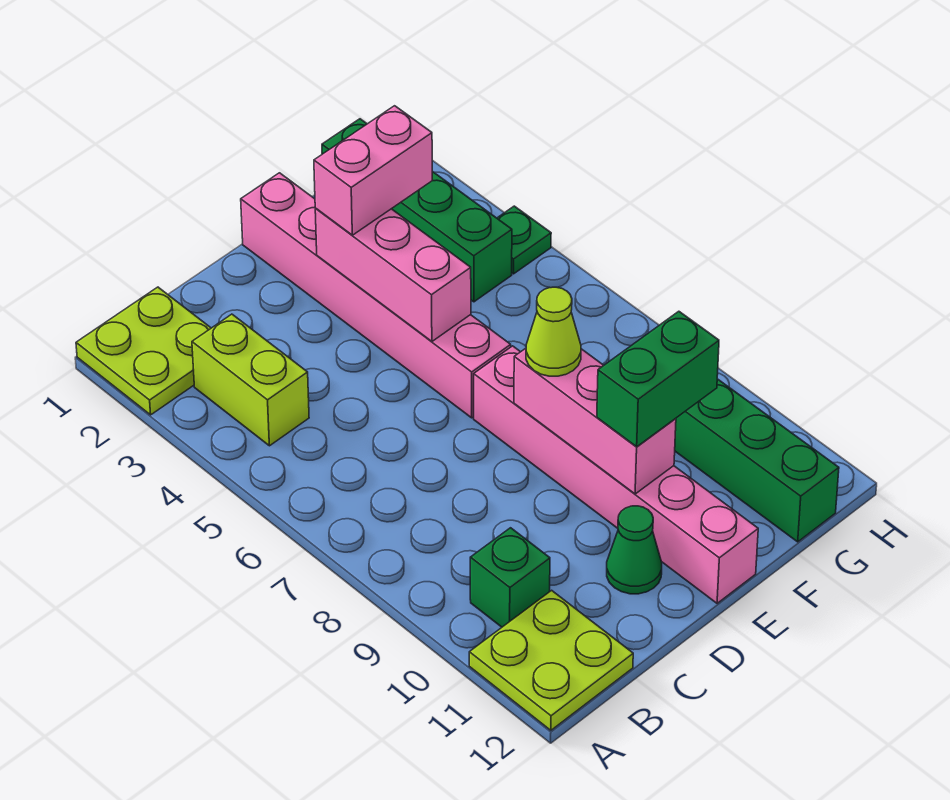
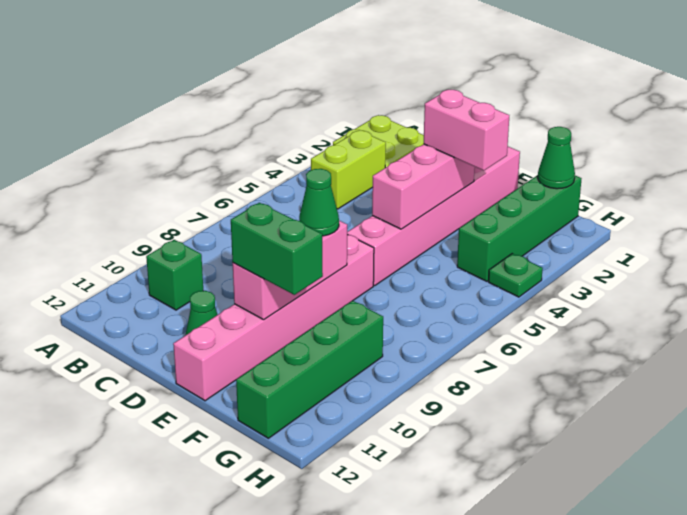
lime plate A11:B12 level 1 -> none
lime cone E8 level 3 -> green cone E8 level 3
none -> green cone G1 level 2

